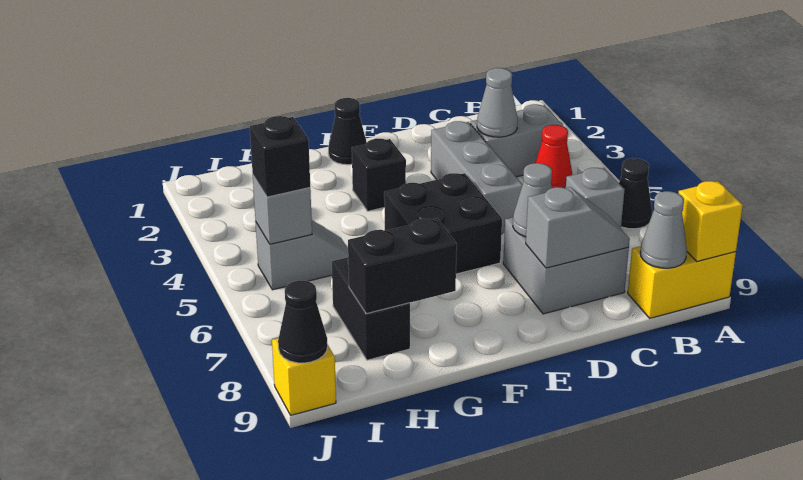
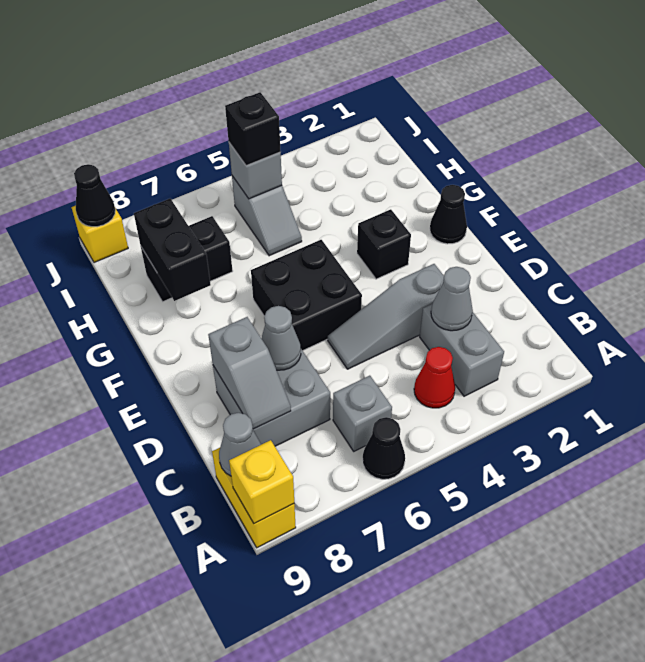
grey brick D3:D5 level 1 -> grey slope D3:D5 level 1 top 3

